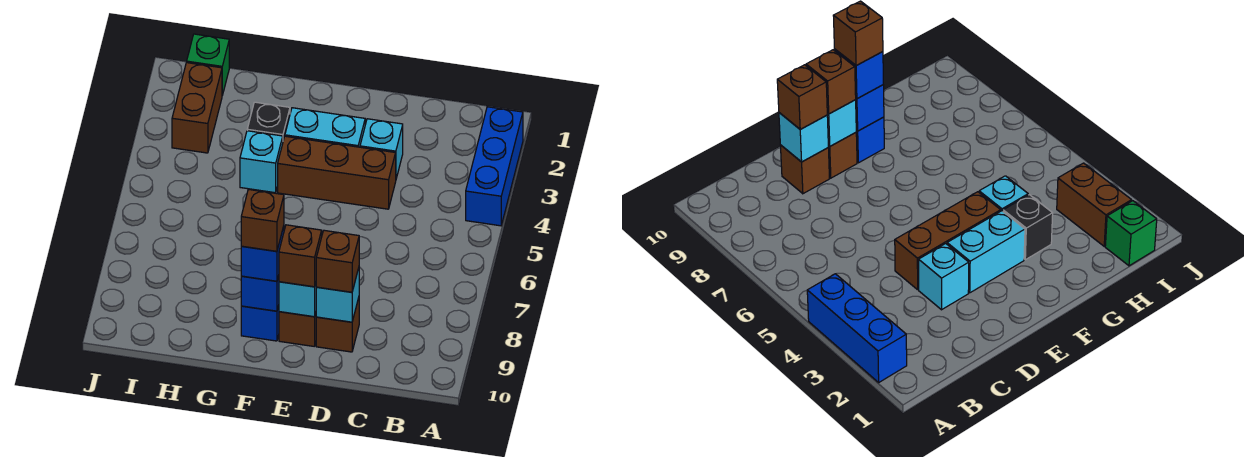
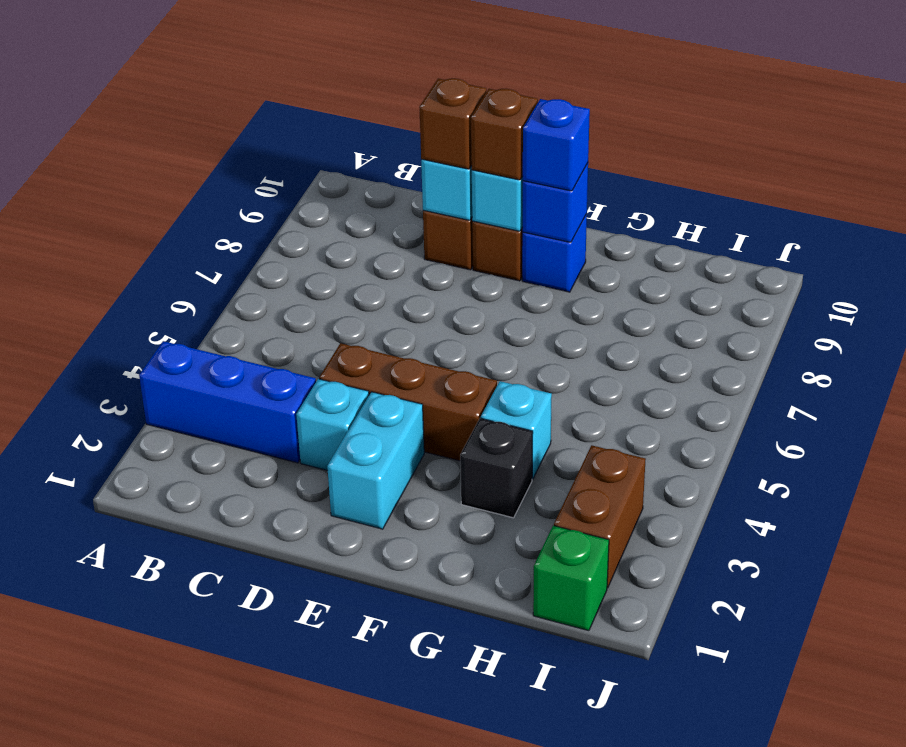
blue brick A2:A4 level 1 -> blue brick A3:C3 level 1
cyan brick E3:F3 level 1 -> cyan brick E2:E3 level 1
brown brick F9 level 4 -> none

